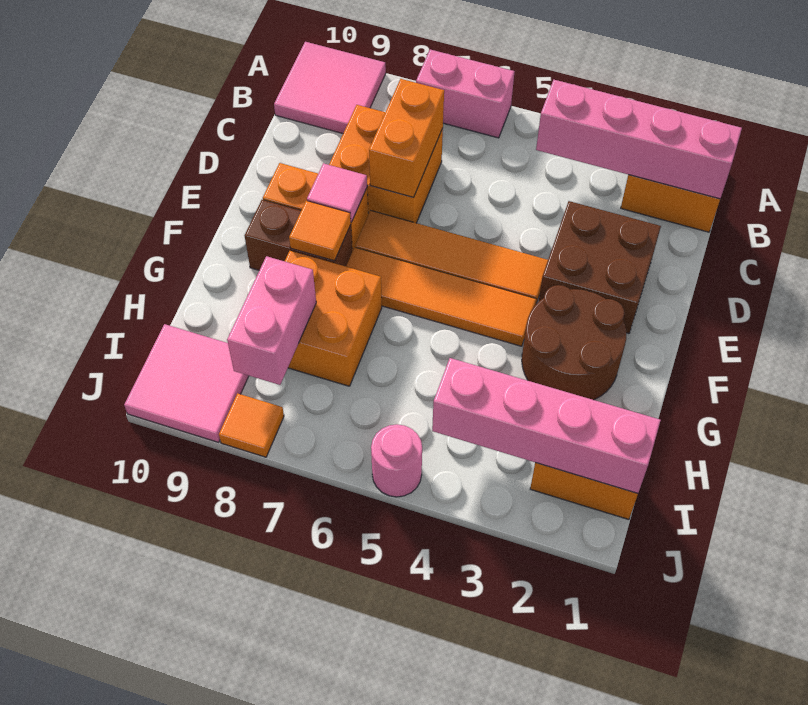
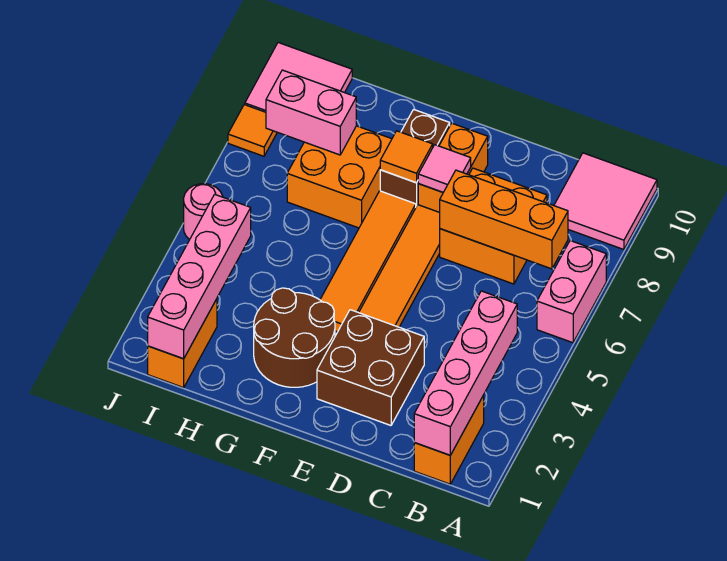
orange brick C7:D7 level 2 -> orange brick B7:D7 level 2

